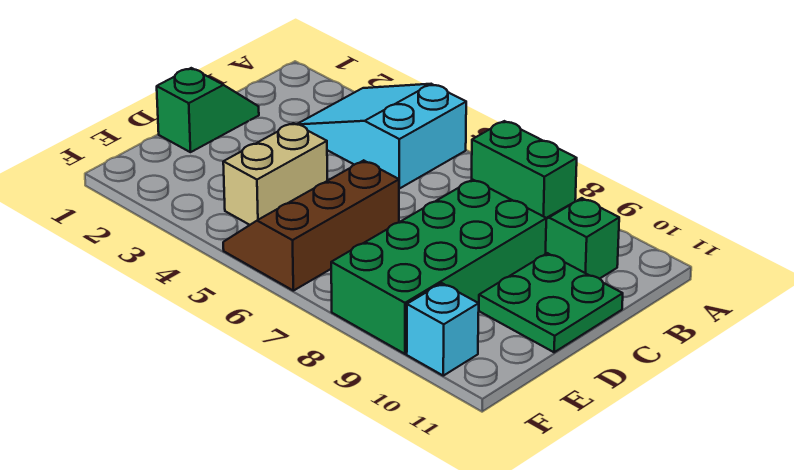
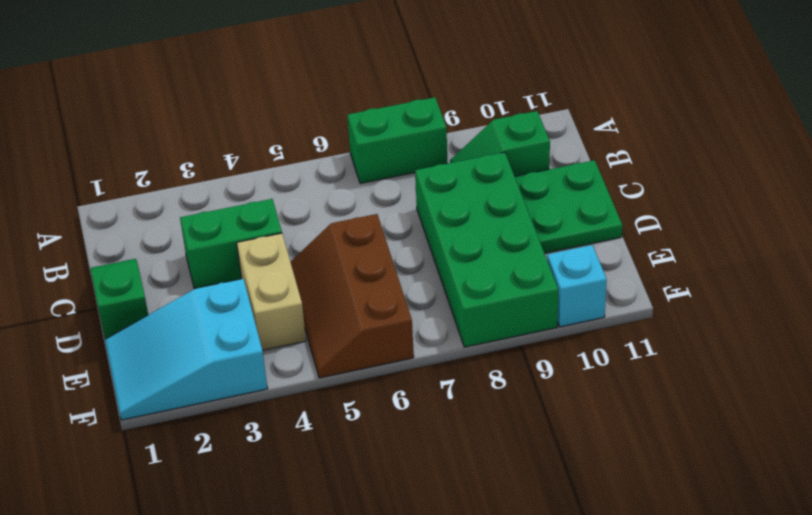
cyan slope A3:B5 level 1 top 5 -> cyan slope E1:F3 level 1 top 3
none -> green brick C3:C4 level 1

